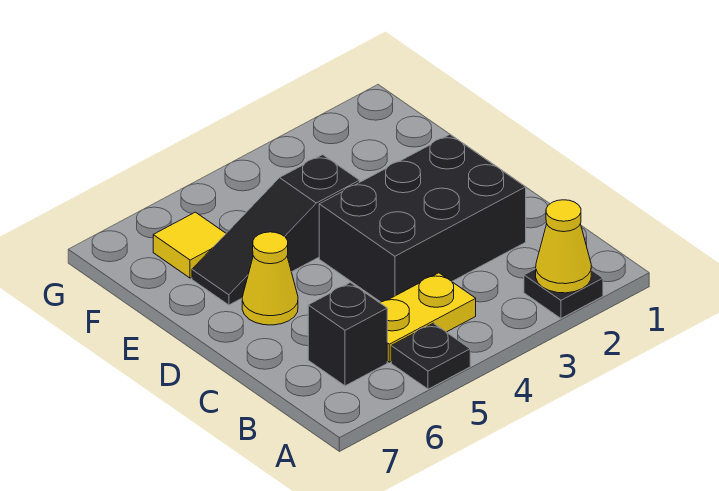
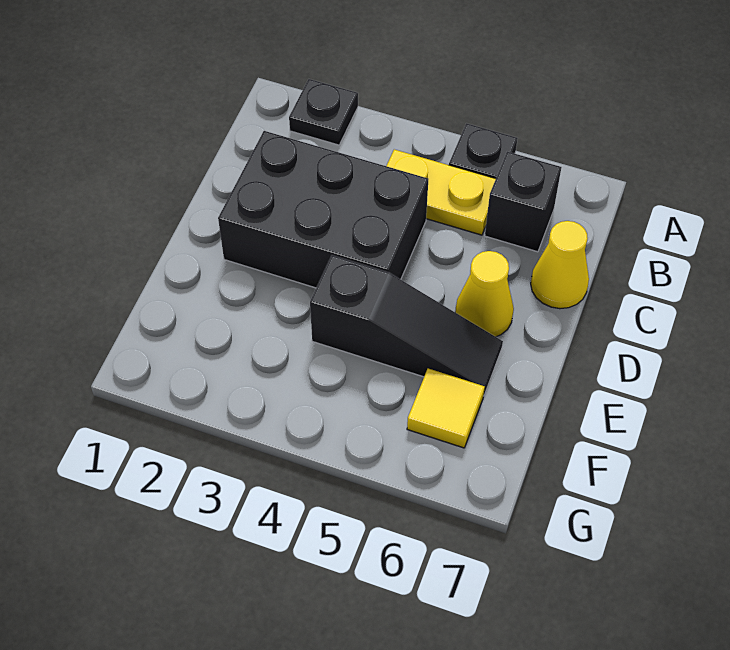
yellow cone A2 level 2 -> yellow cone C7 level 1

